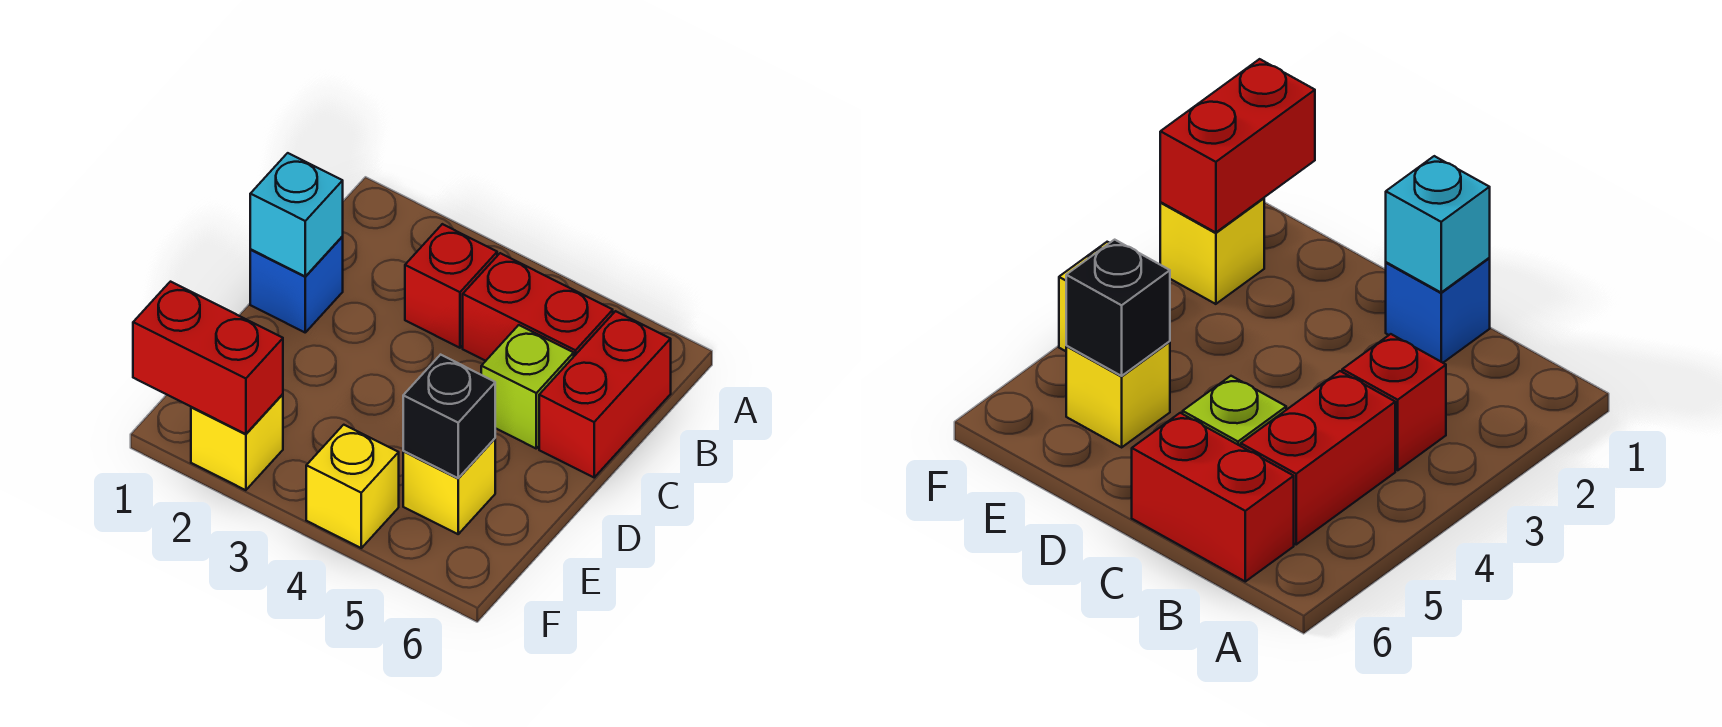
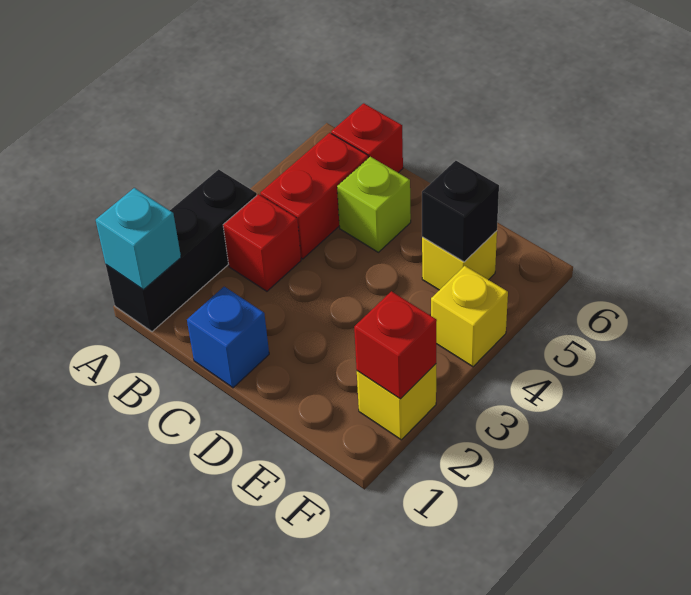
none -> black brick A1:A3 level 1
red brick B6:C6 level 1 -> red brick B6 level 1
cyan brick C1 level 2 -> cyan brick A1 level 2
red brick F1:F2 level 2 -> red brick F2 level 2

